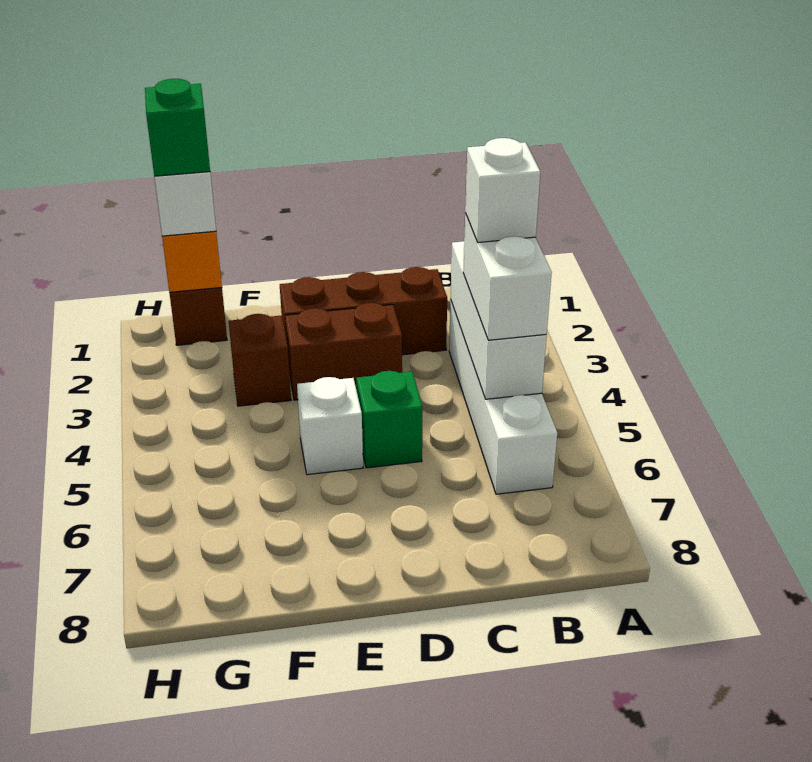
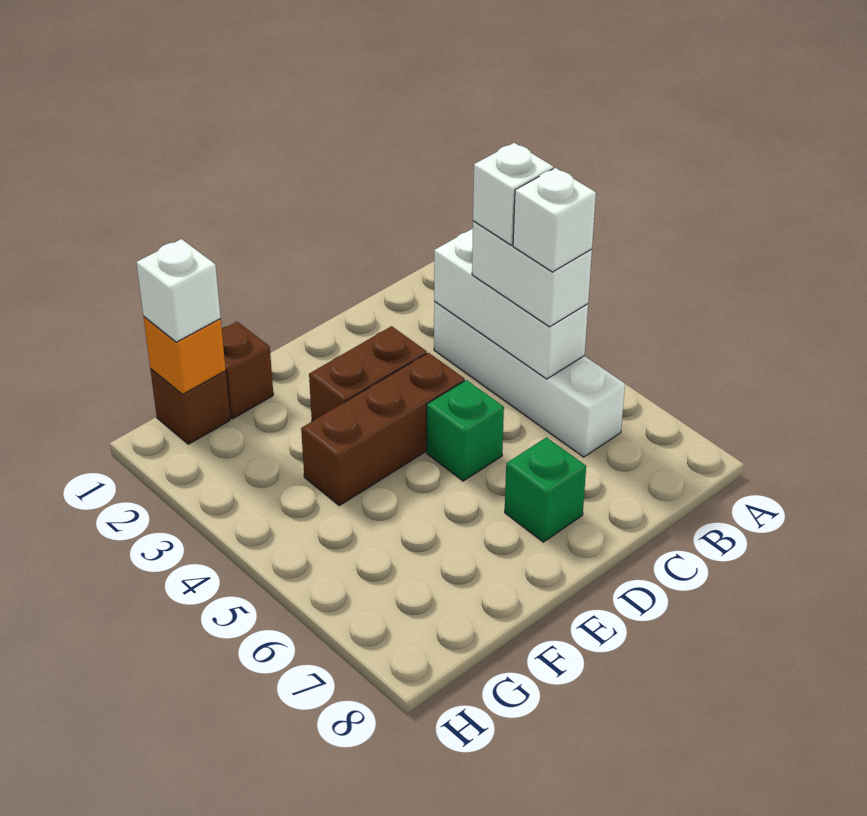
brown brick C2:E2 level 1 -> brown brick D4:F4 level 1
white brick E5 level 1 -> white brick B5 level 4
brown brick F3 level 1 -> brown brick F1 level 1
green brick G1 level 4 -> green brick D7 level 1

